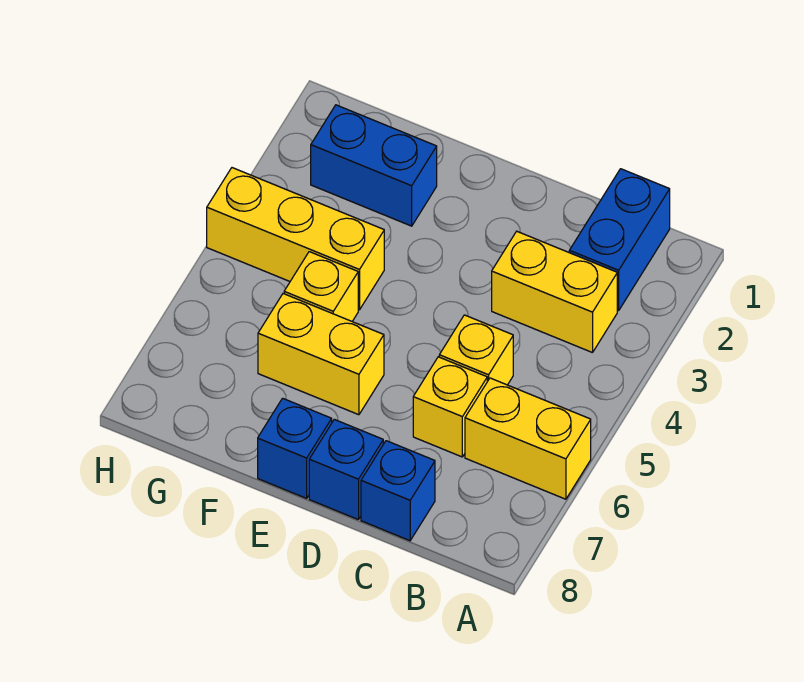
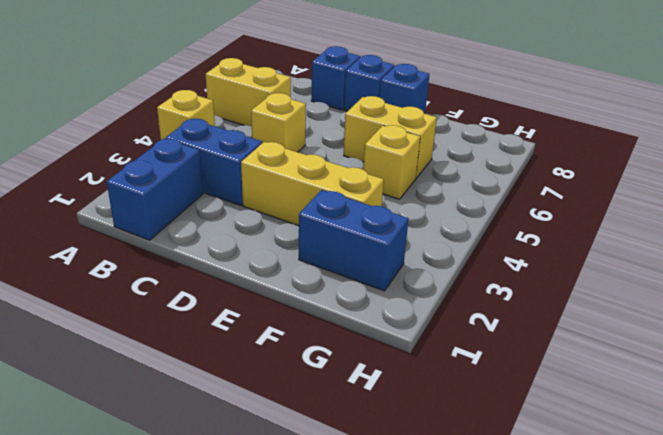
yellow brick B3:C3 level 1 -> blue brick B3:C3 level 1
yellow brick C6 level 1 -> yellow brick A4 level 1
yellow brick F4:H4 level 1 -> yellow brick D3:F3 level 1

